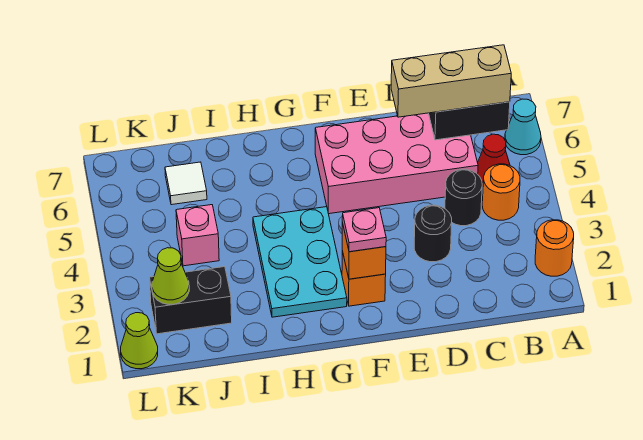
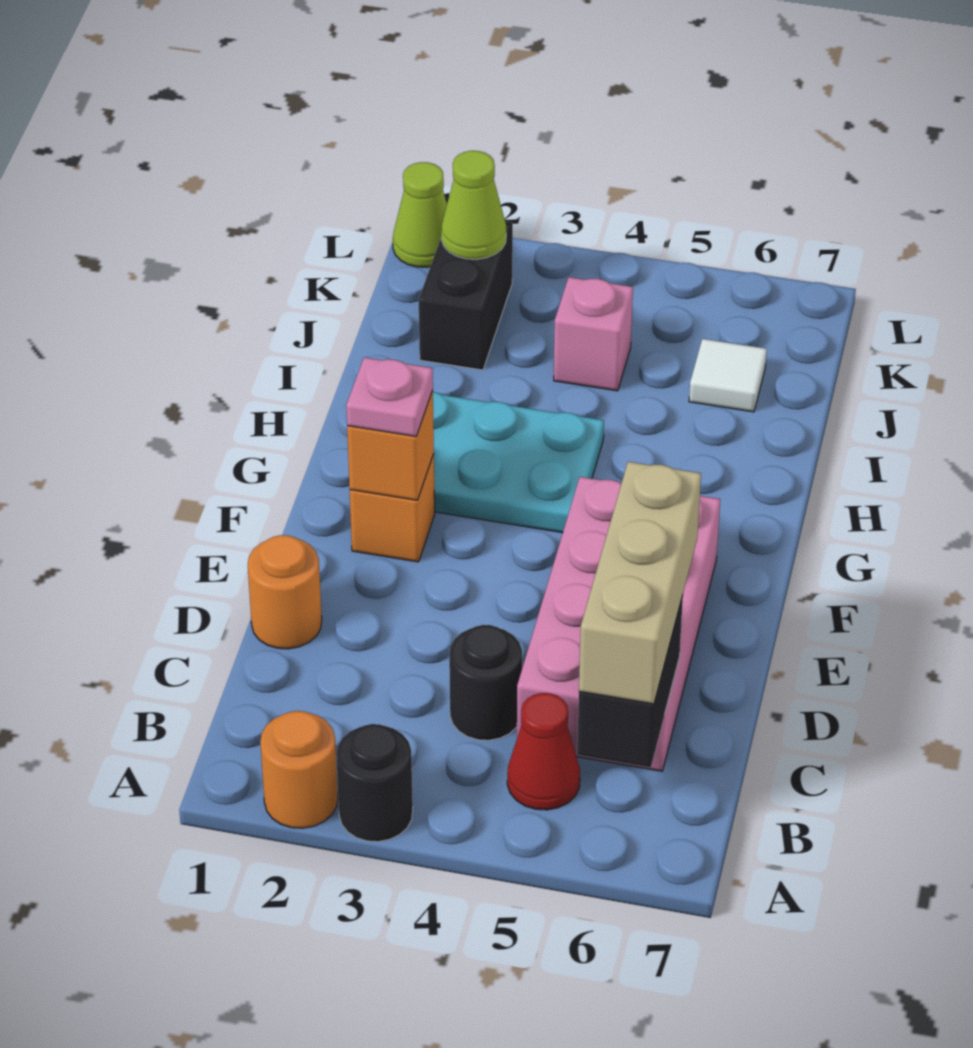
cyan cone A6 level 1 -> none
orange round brick B4 level 1 -> orange round brick D1 level 1
black round brick D3 level 1 -> black round brick A3 level 1

